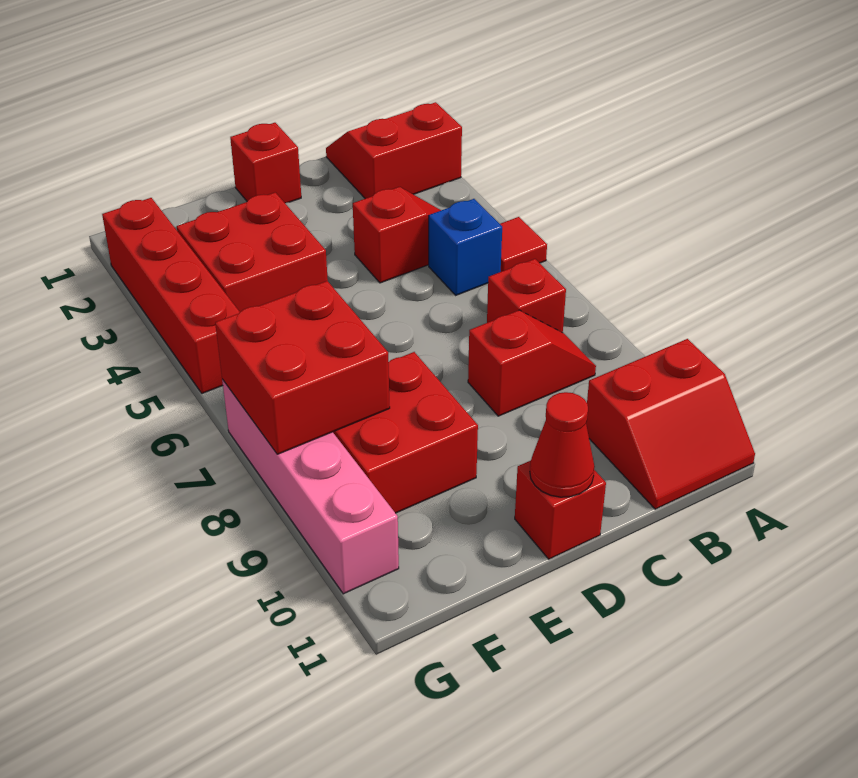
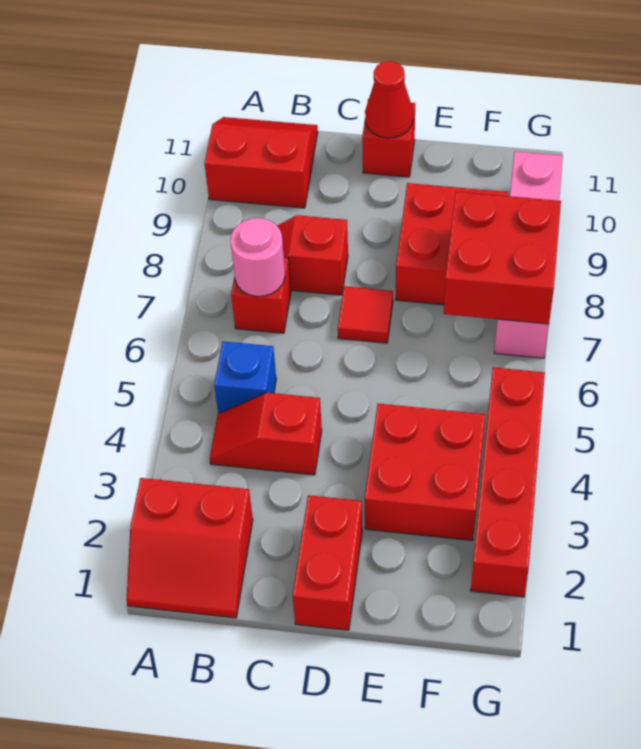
red tile A5 level 1 -> red tile D7 level 1
none -> pink round brick B7 level 2
red brick D1 level 1 -> red brick D1:D2 level 1

